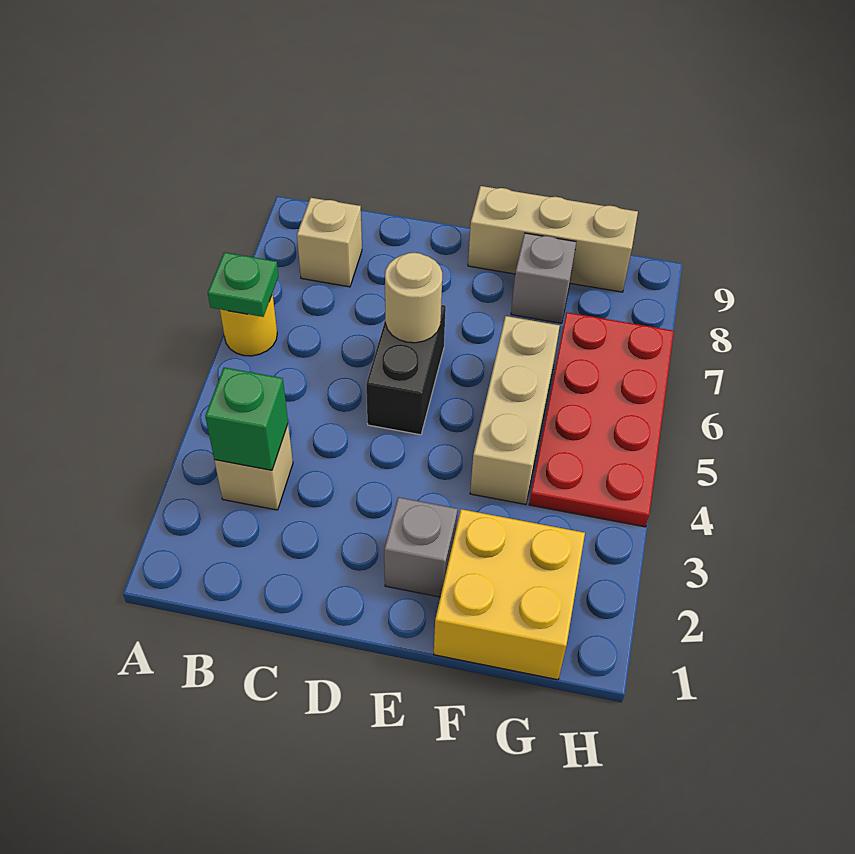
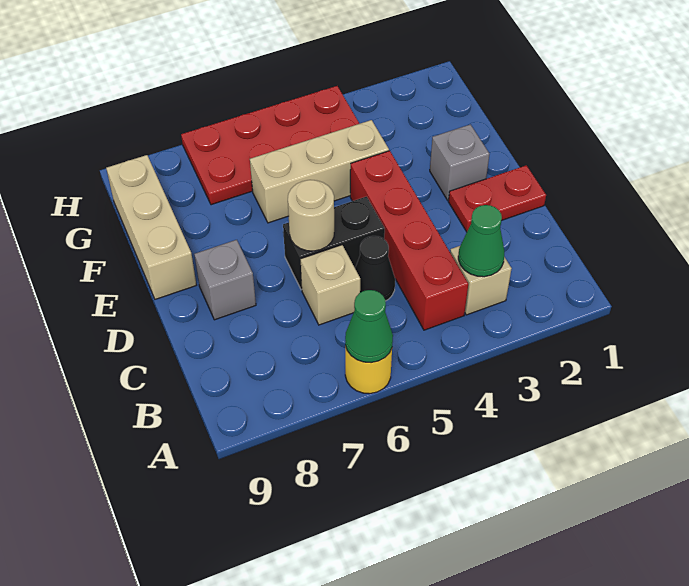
green plate A6 level 2 -> green cone A6 level 2
green brick B3 level 2 -> green cone B3 level 2
none -> red brick B4:E4 level 1
tan brick B8 level 1 -> tan brick C6 level 1
none -> black cone C5 level 1
none -> red plate D1:D2 level 1
yellow brick F1:G2 level 1 -> none
grey brick F8 level 1 -> grey brick D8 level 1

